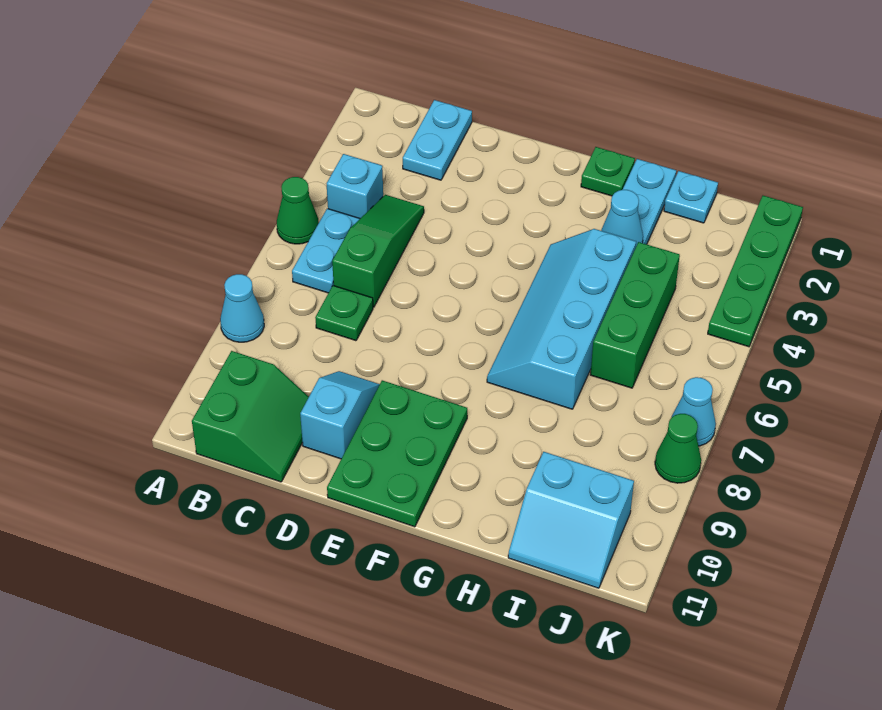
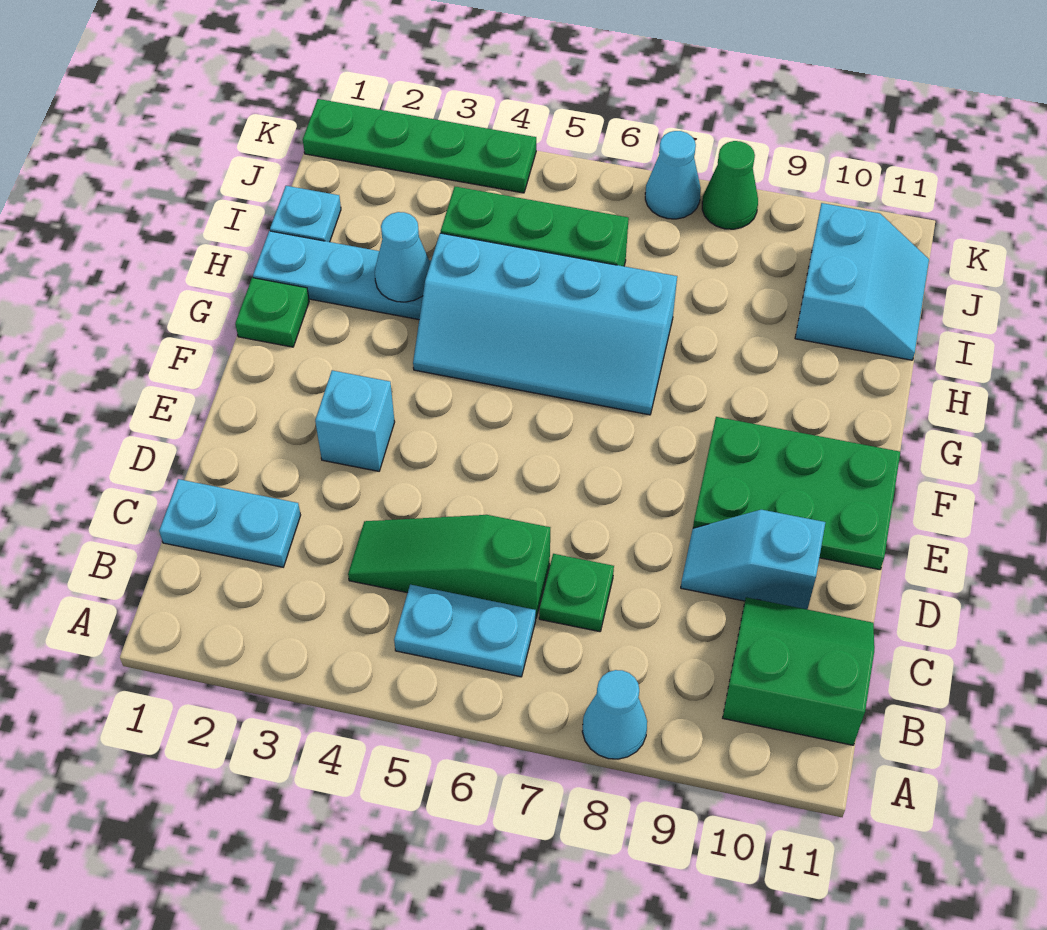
green cone A5 level 1 -> none
cyan brick B4 level 1 -> cyan brick E3 level 1

